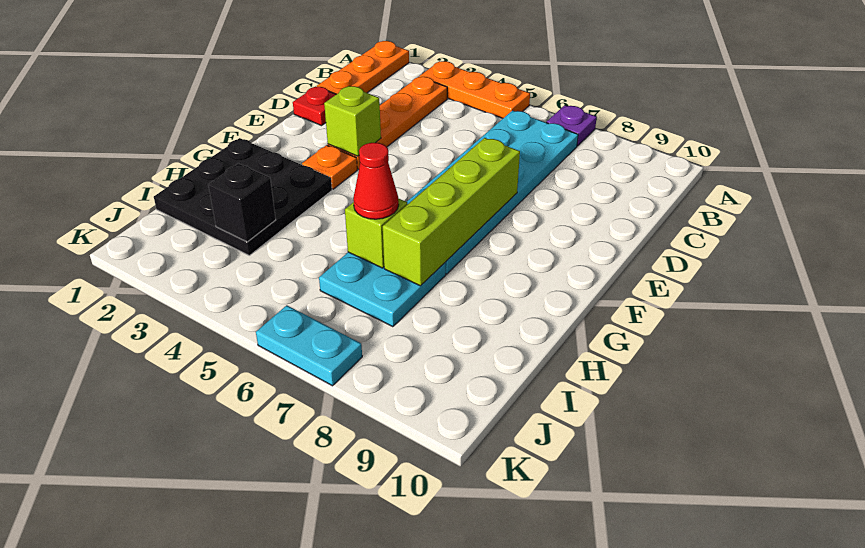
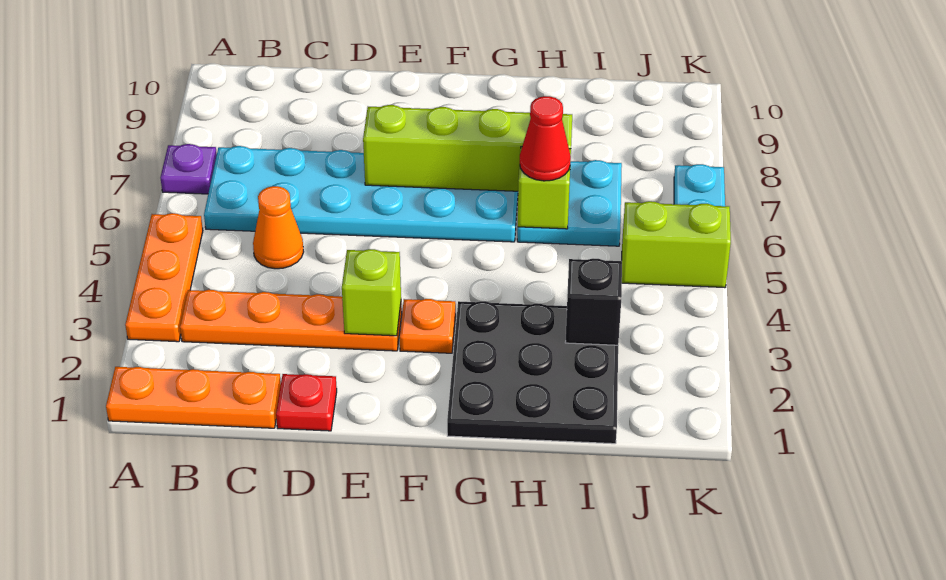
none -> orange cone C5 level 1
none -> lime brick J5:K5 level 1

